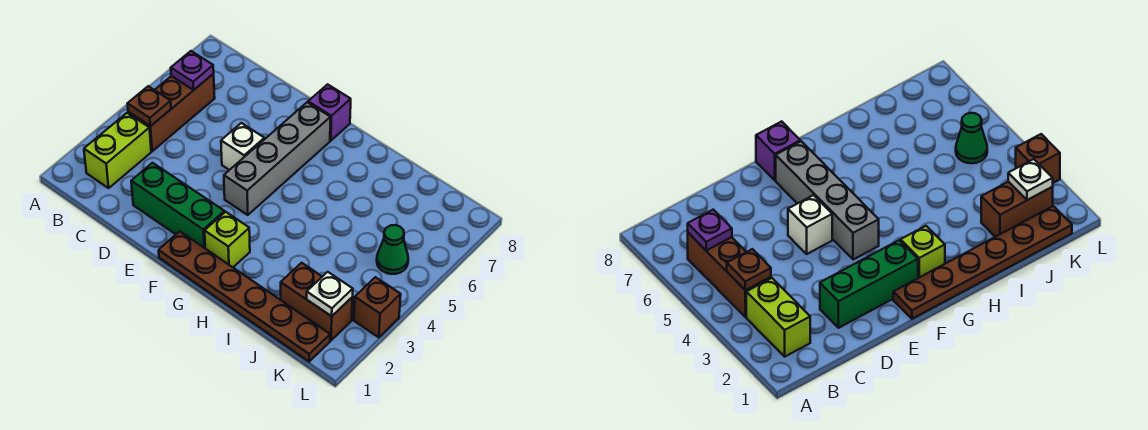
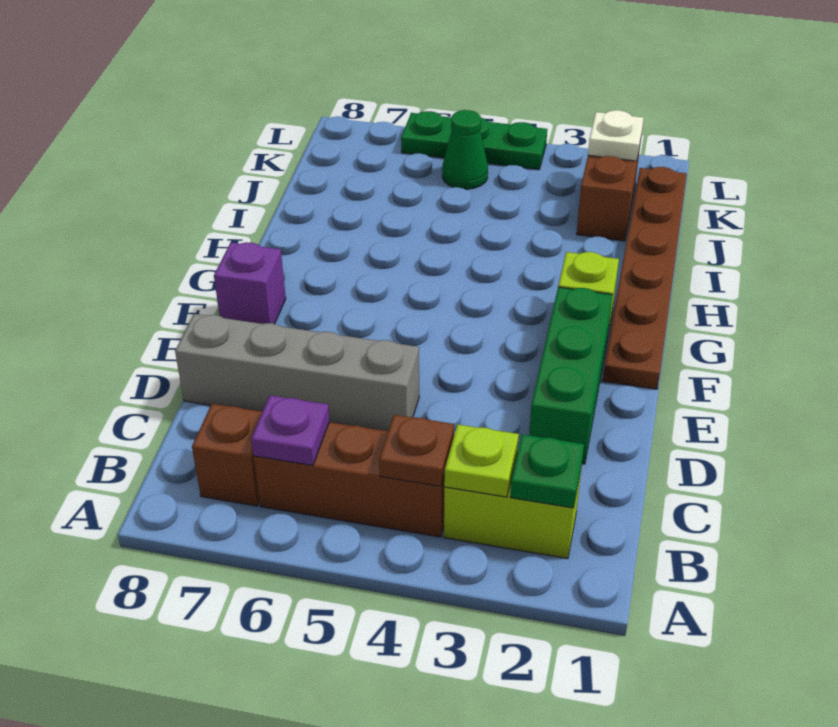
none -> green plate B2 level 2
none -> lime plate B3 level 2
white brick E5 level 1 -> none
grey brick F4:F7 level 1 -> grey brick D5:D8 level 1
brown brick L3 level 1 -> brown brick B7 level 1
none -> green plate L4:L6 level 1

